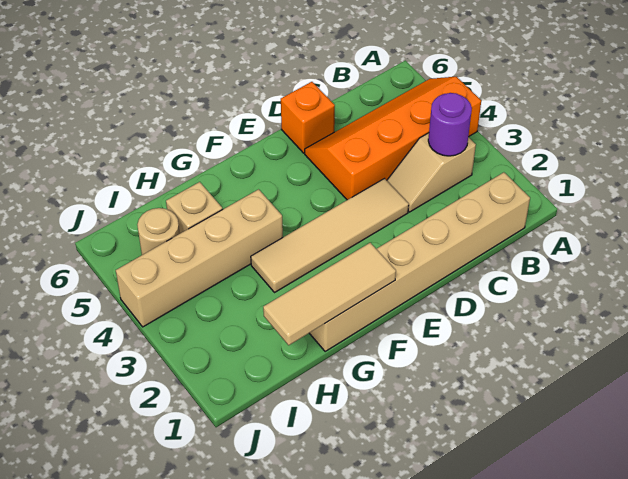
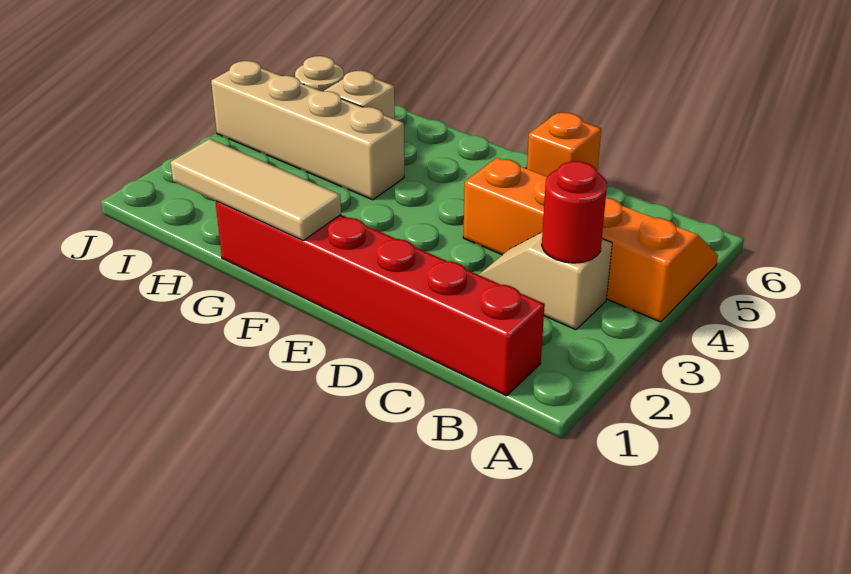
tan brick B1:G1 level 1 -> red brick B1:G1 level 1
purple round brick B3 level 2 -> red round brick B3 level 2
tan tile D3:G3 level 1 -> none

